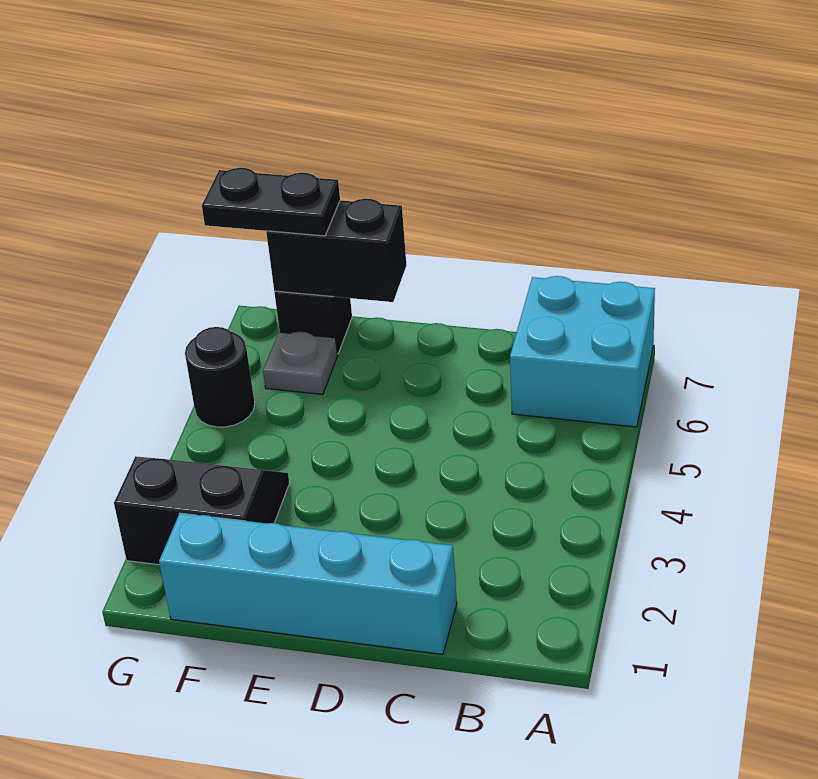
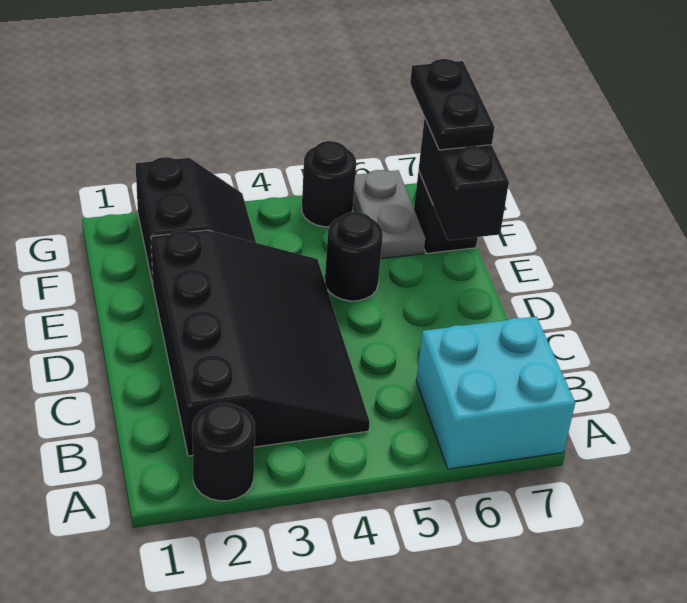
none -> black round brick A2 level 1
none -> black slope B2:E4 level 1 top 2
cyan brick C1:F1 level 1 -> none
none -> black round brick E5 level 1
grey plate F6 level 1 -> grey plate F6:G6 level 1

